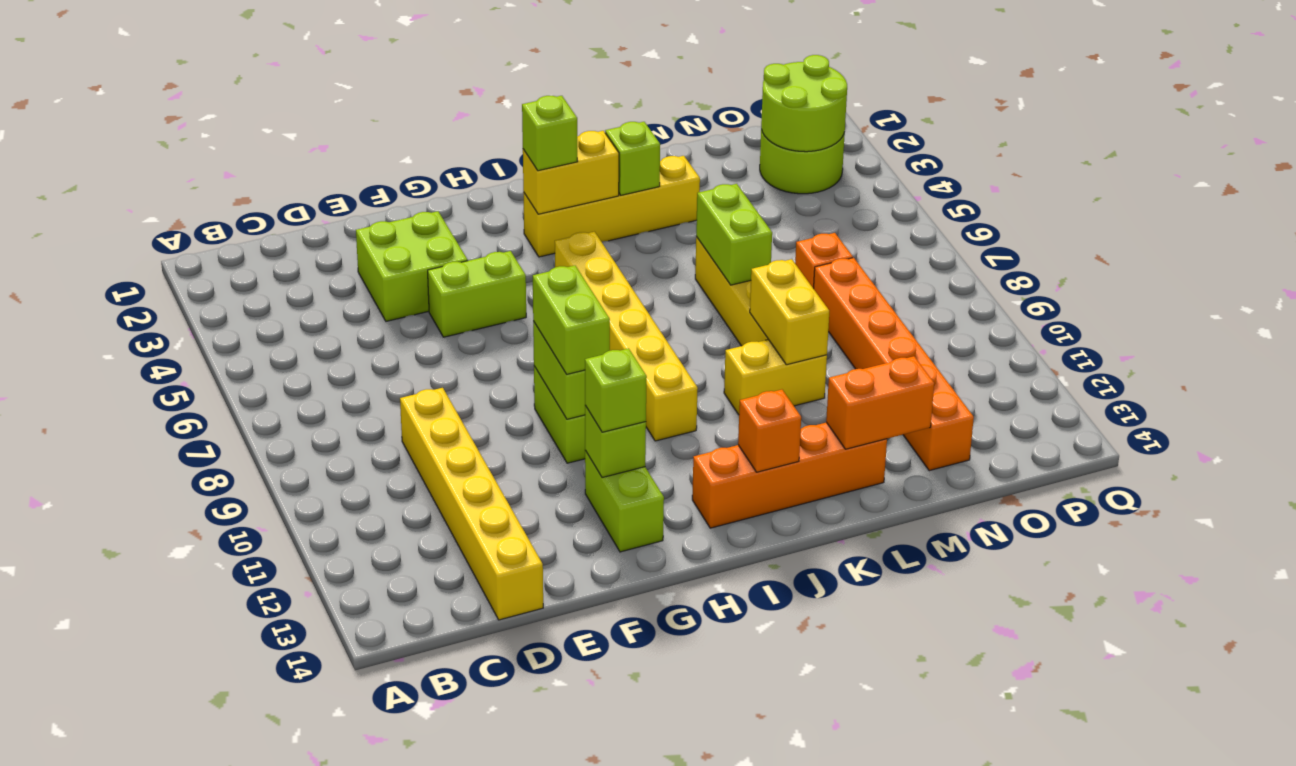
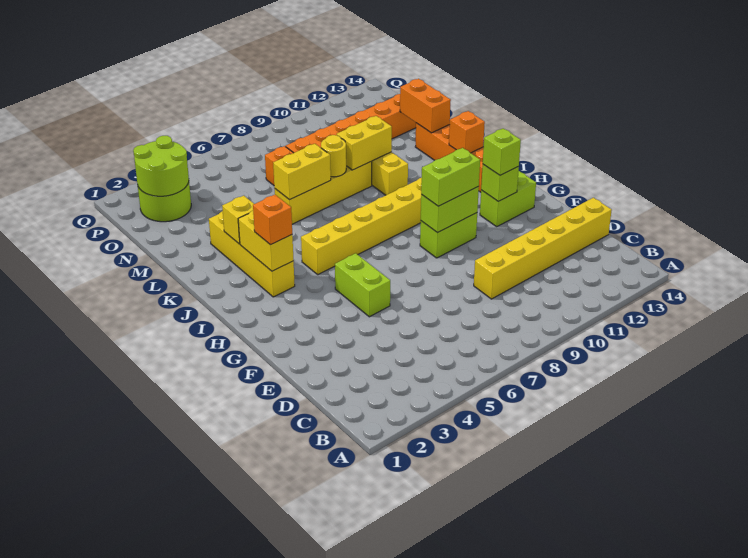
lime brick E3:F4 level 1 -> none
lime brick I3 level 3 -> orange brick I3 level 3
lime brick K3 level 2 -> yellow brick K3 level 2
lime brick L6:L7 level 2 -> yellow brick L6:L7 level 2
none -> yellow round brick L8 level 2

